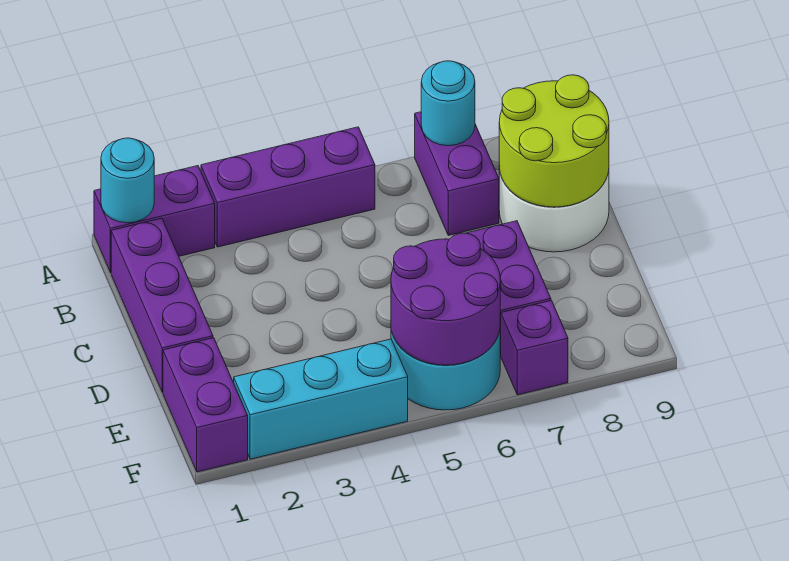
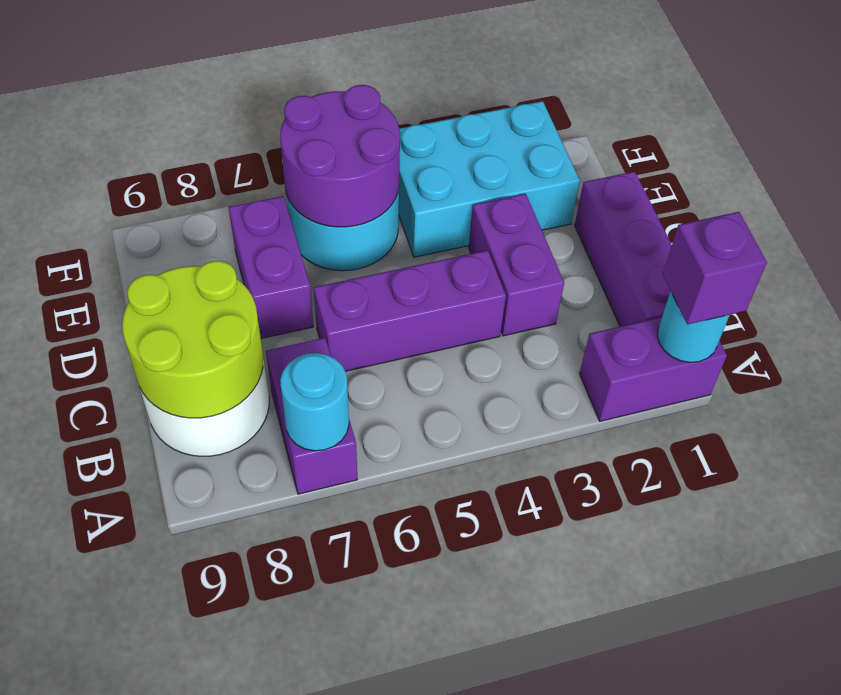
purple brick A3:A5 level 1 -> purple brick C4:C6 level 1
purple brick E1:F1 level 1 -> purple brick C3:D3 level 1
cyan brick F2:F4 level 1 -> cyan brick E2:F4 level 1
purple brick F7 level 1 -> purple brick A1 level 3

